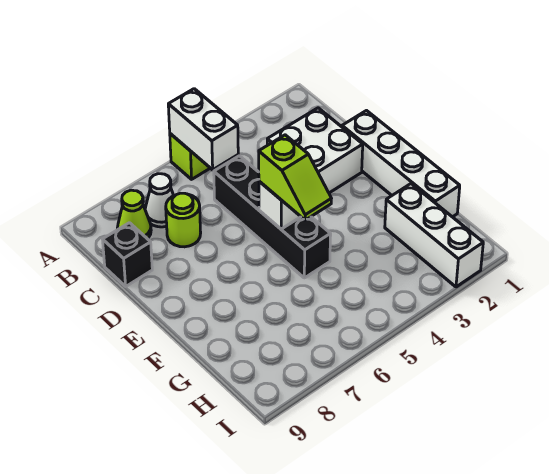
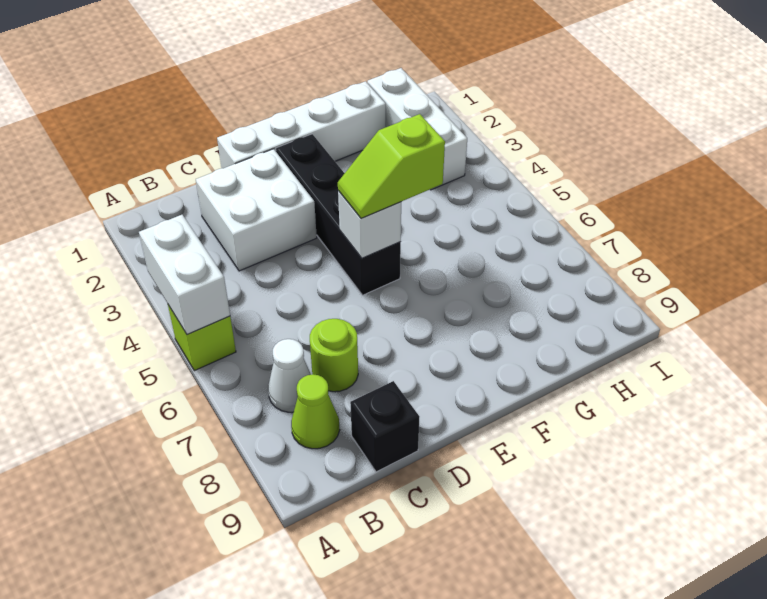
white brick A5:B5 level 2 -> white brick A4:A5 level 2
black brick C5:F5 level 1 -> black brick E2:E5 level 1
lime slope E5:F5 level 3 top E -> lime slope E5:F5 level 3 top F
white brick G2:I2 level 1 -> white brick H1:H3 level 1

